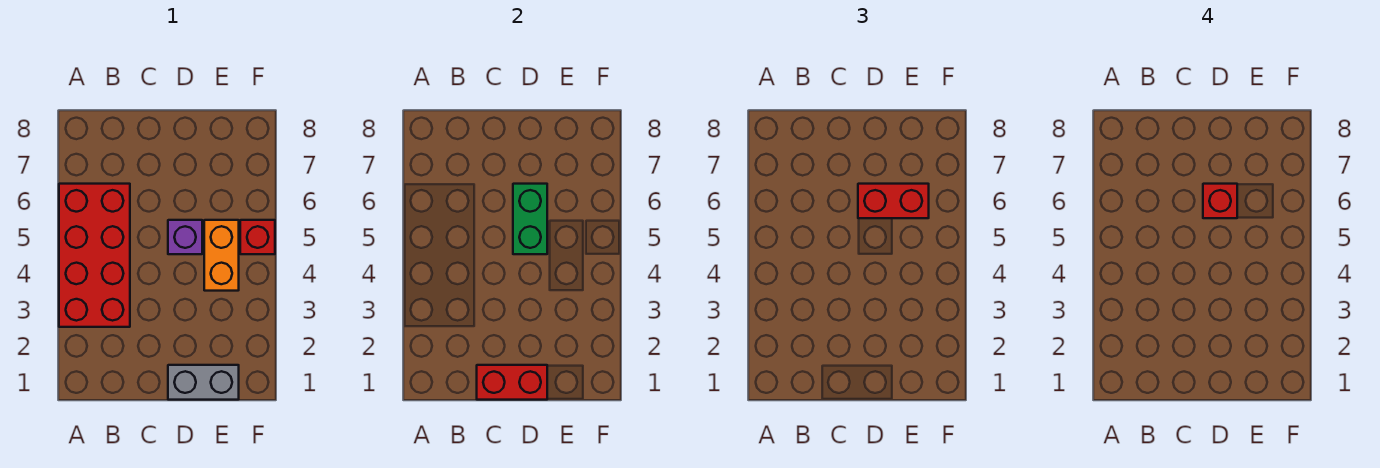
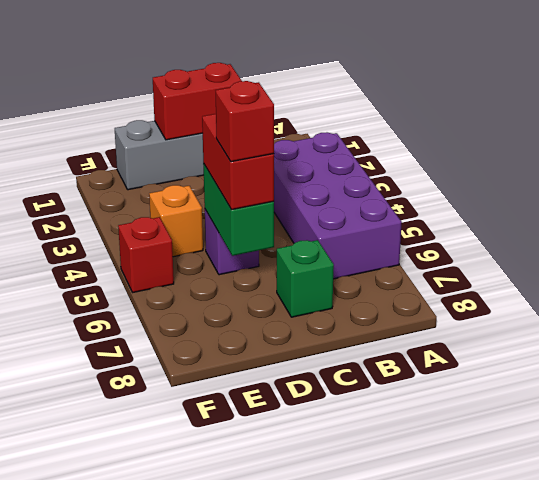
red brick A3:B6 level 1 -> purple brick A3:B6 level 1
none -> green brick C7 level 1
red brick D6:E6 level 3 -> red brick D5:D6 level 3
orange brick E4:E5 level 1 -> orange brick E4 level 1

